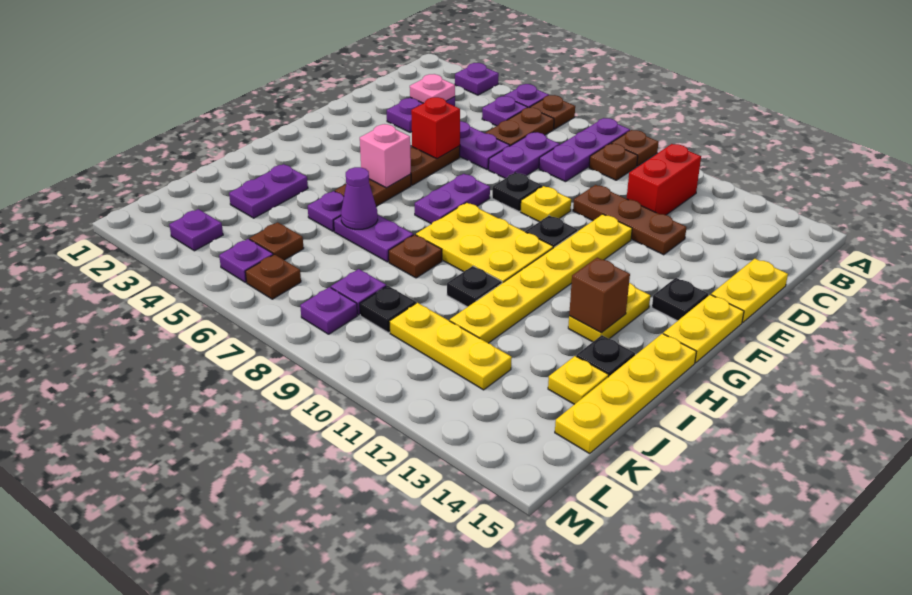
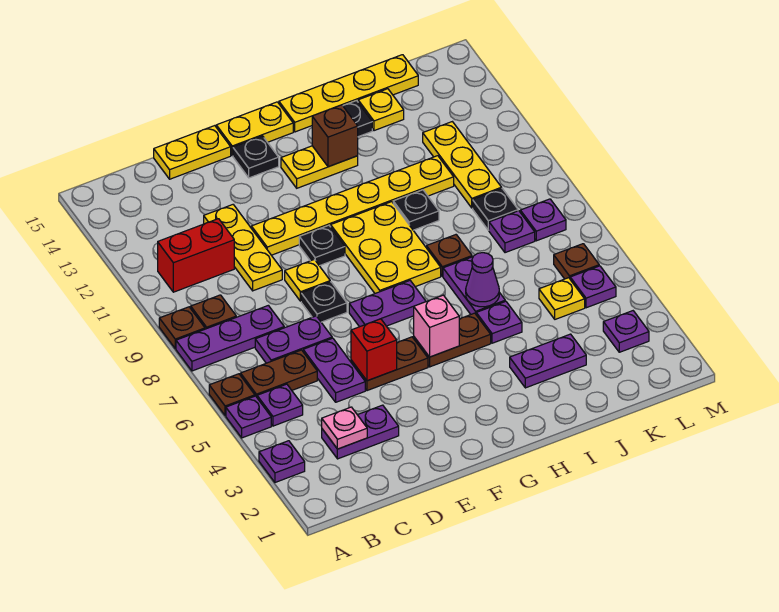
brown plate D10:D12 level 1 -> yellow plate D10:D12 level 1
brown plate K5 level 1 -> yellow plate K5 level 1

